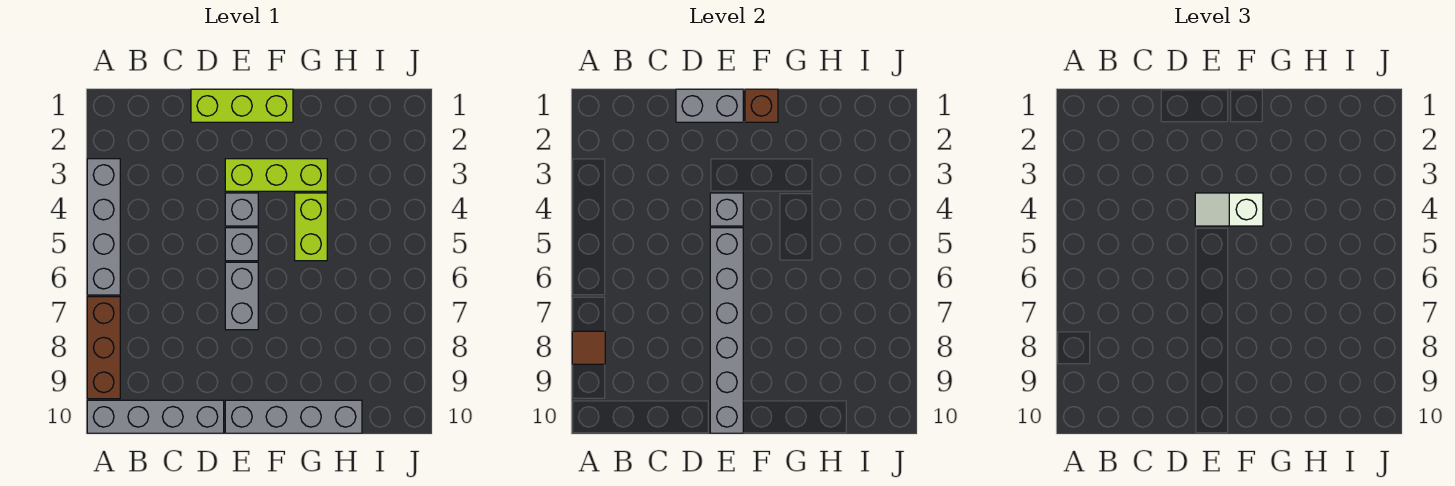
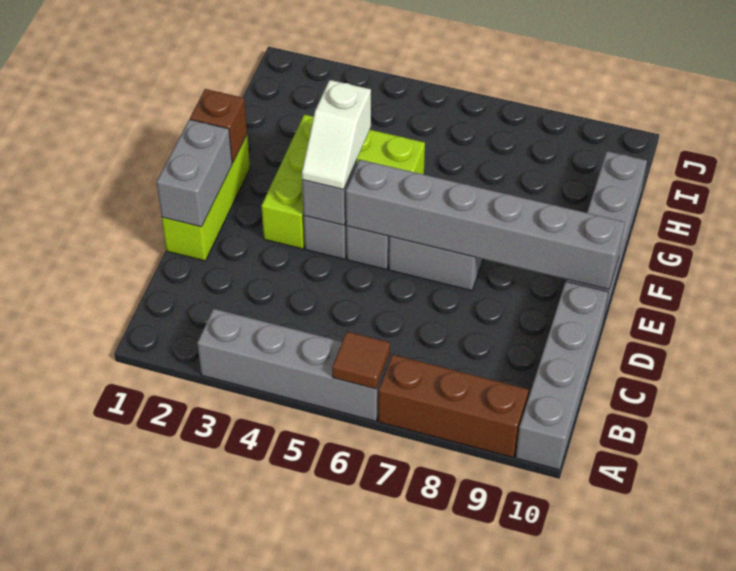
brown tile A8 level 2 -> brown tile A6 level 2

